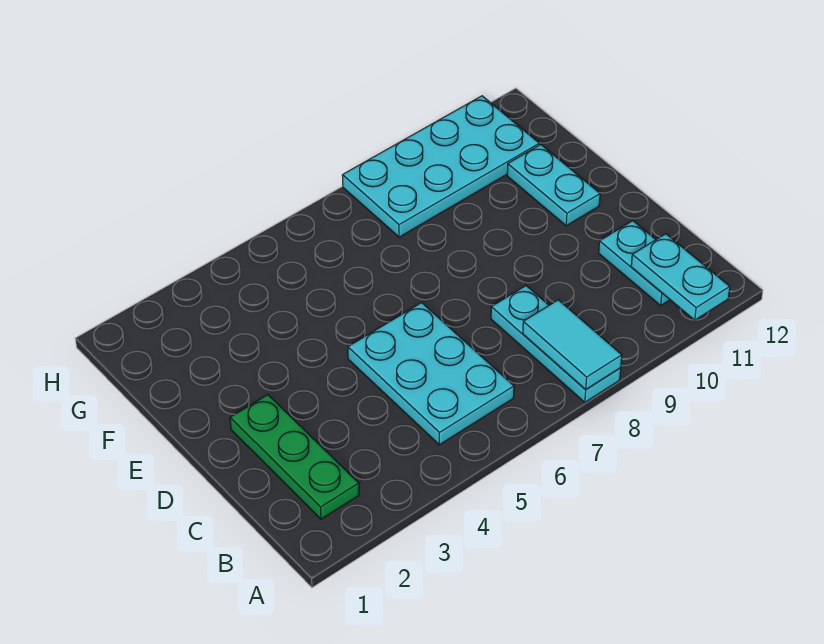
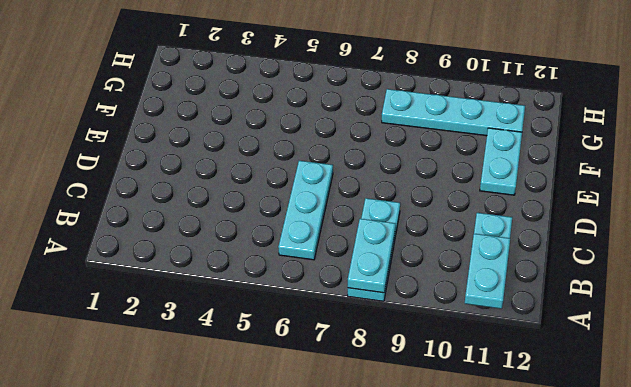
cyan tile A8:B8 level 2 -> cyan plate A8:B8 level 2
green plate B2:D2 level 1 -> none
cyan plate B5:D6 level 1 -> cyan plate B6:D6 level 1
cyan plate G8:H11 level 1 -> cyan plate G8:G11 level 1

